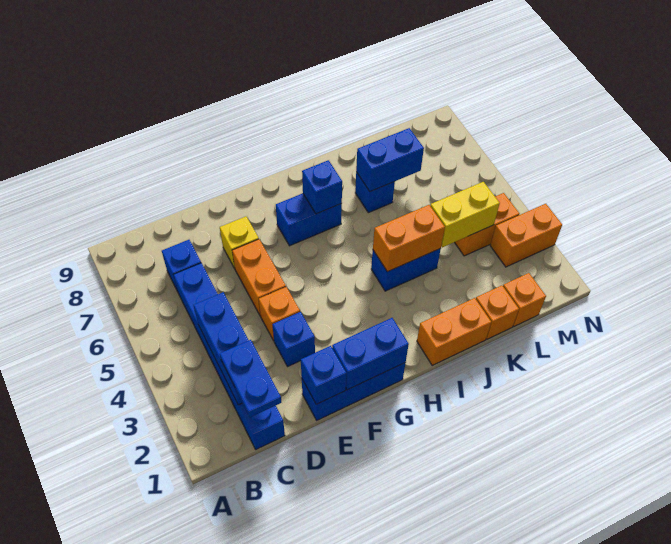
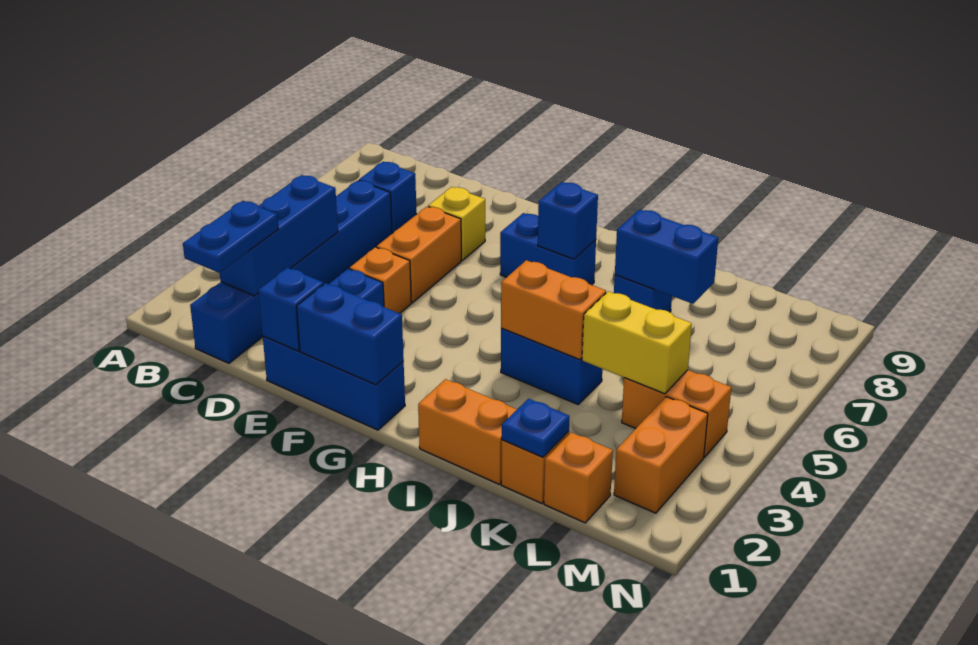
none -> blue plate K1 level 2
orange brick M3:N3 level 1 -> orange brick M2:M3 level 1

